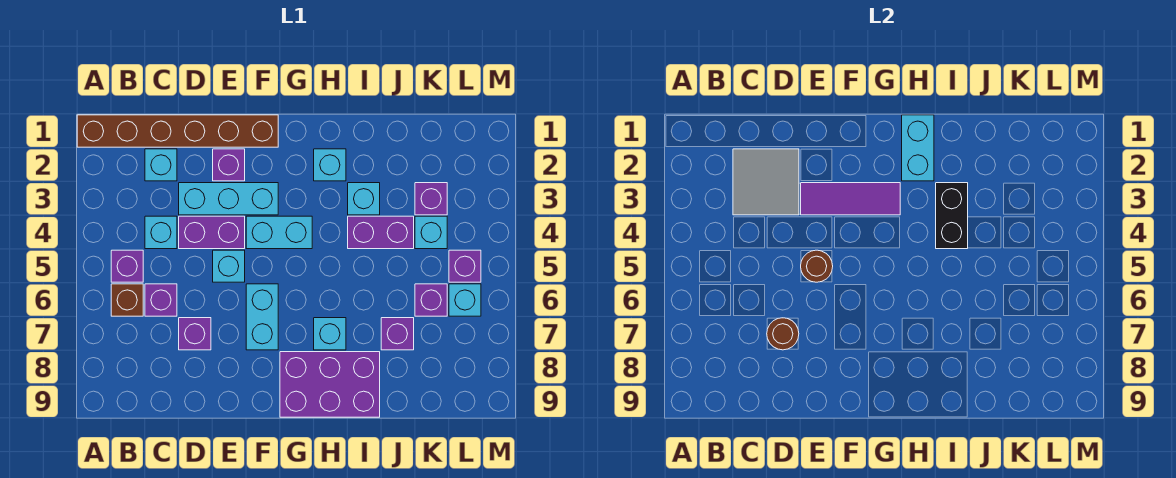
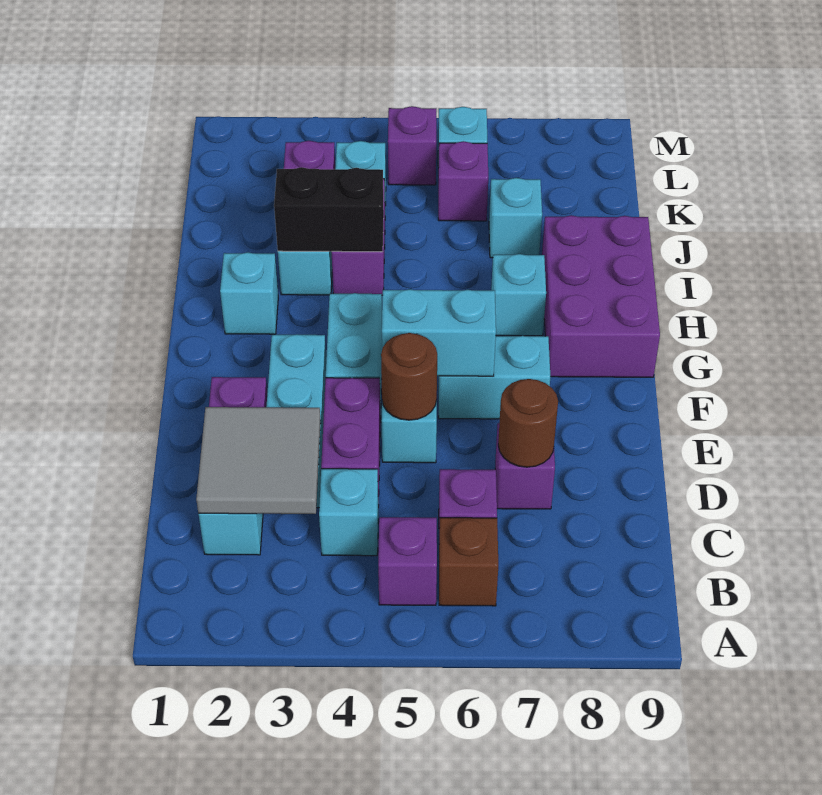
brown brick A1:F1 level 1 -> none
purple tile E3:G3 level 2 -> none
cyan brick H1:H2 level 2 -> cyan brick F5:F6 level 2
purple brick J7 level 1 -> cyan brick J7 level 1

